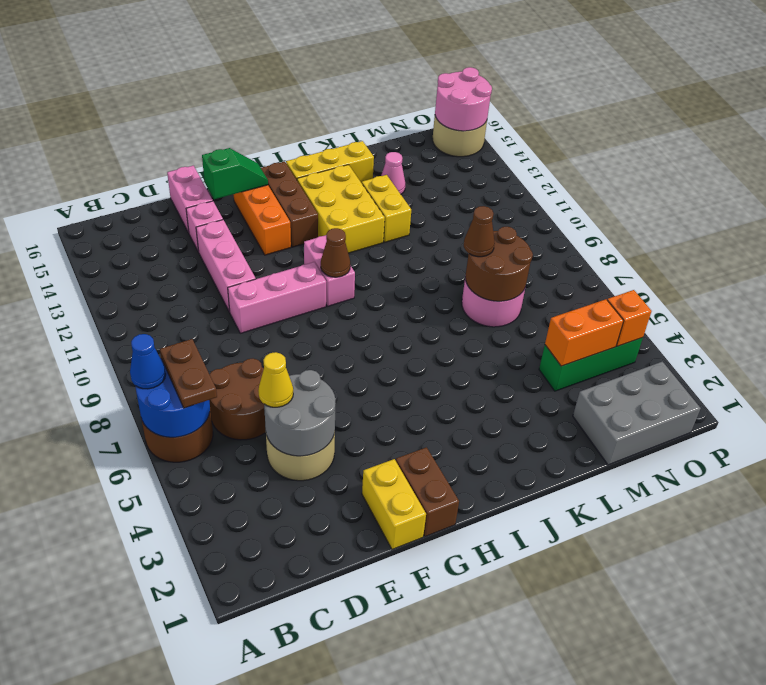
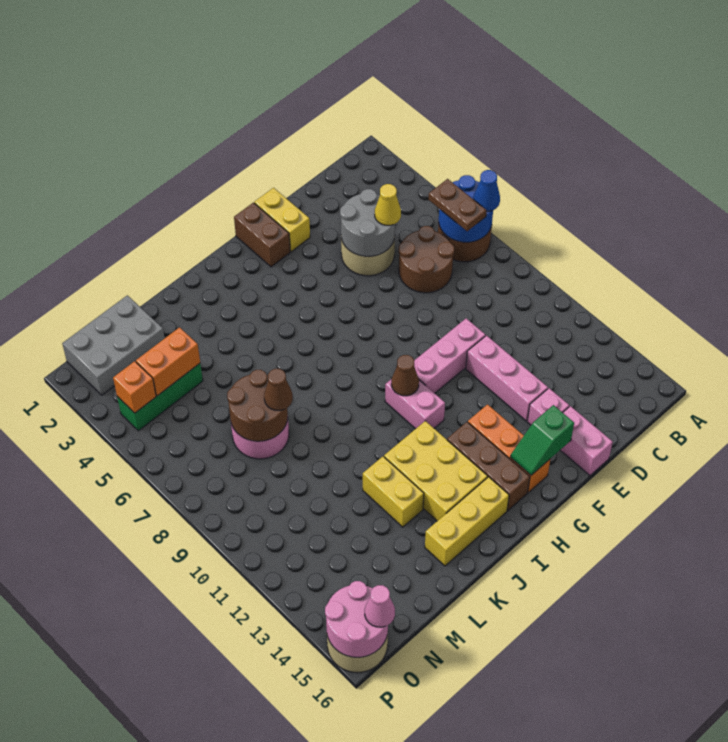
pink cone L14 level 1 -> pink cone O16 level 3

